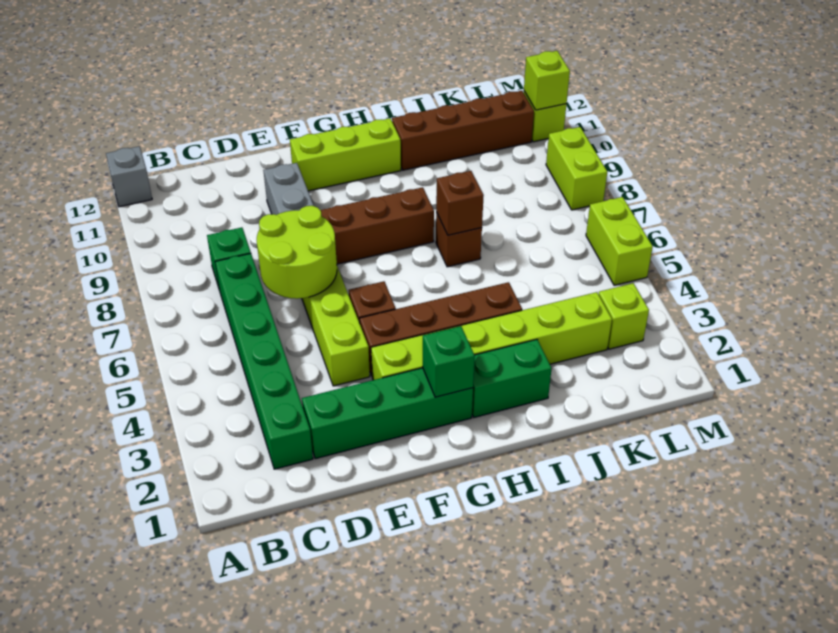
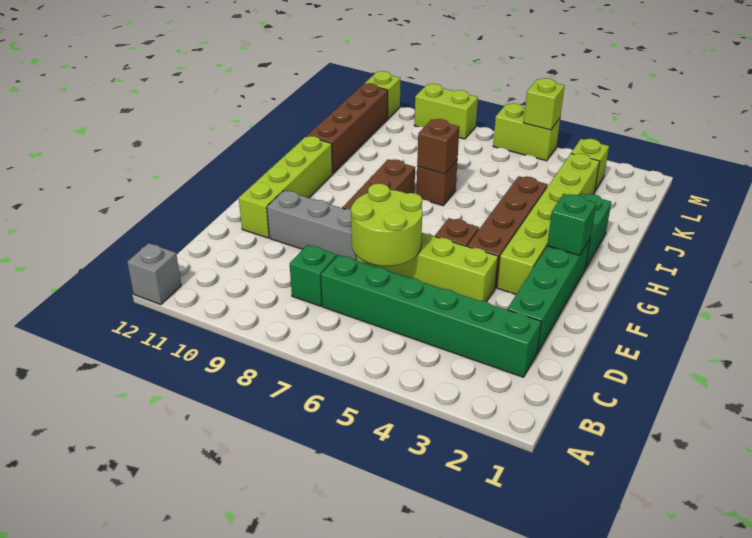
lime brick F11:H11 level 1 -> lime brick E11:H11 level 1
lime brick M11 level 2 -> lime brick M5 level 2

